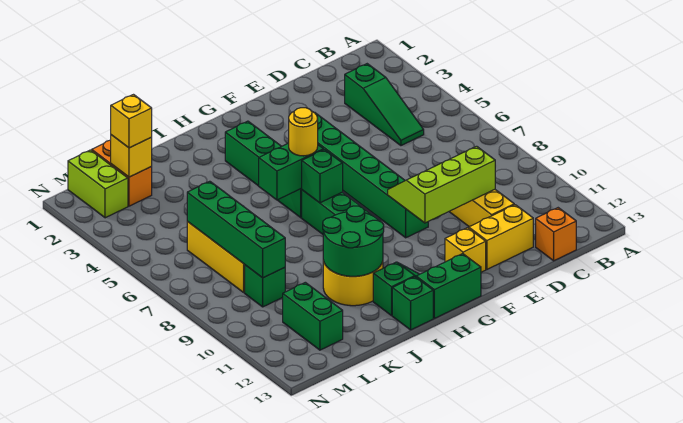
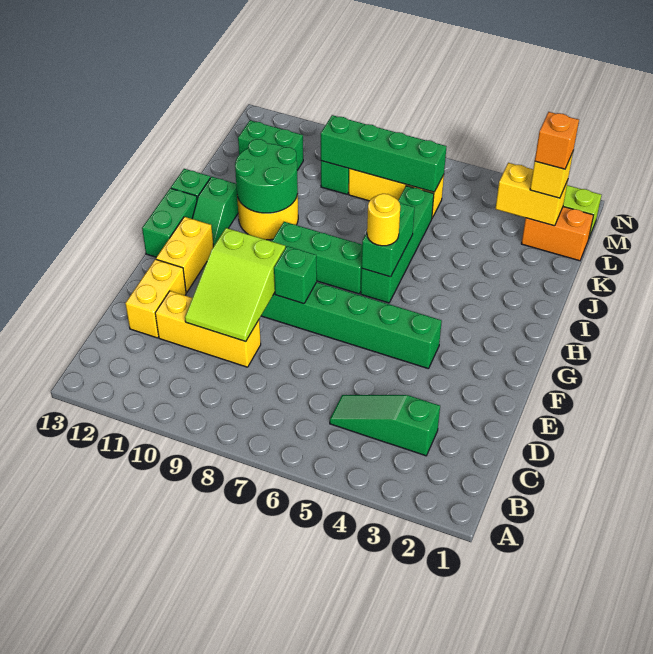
orange brick C13 level 1 -> orange brick L2 level 4
lime slope D9:F10 level 2 top 10 -> lime slope D9:F10 level 2 top F
yellow brick F12 level 1 -> yellow brick F12:G12 level 1
green brick H3:H6 level 1 -> green brick H6:K6 level 1
green brick H7 level 2 -> green brick F8 level 2
yellow brick L2 level 2 -> yellow brick L2:L3 level 2

